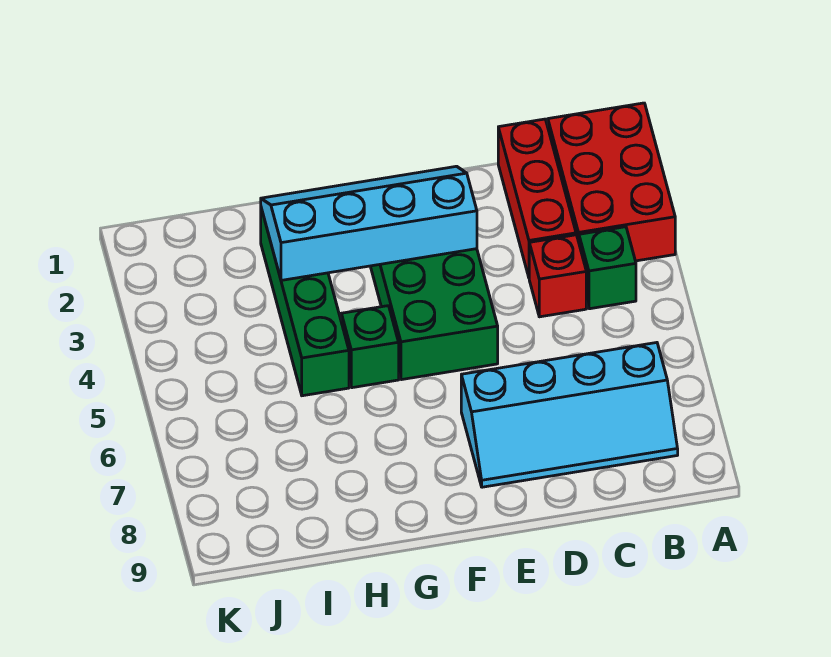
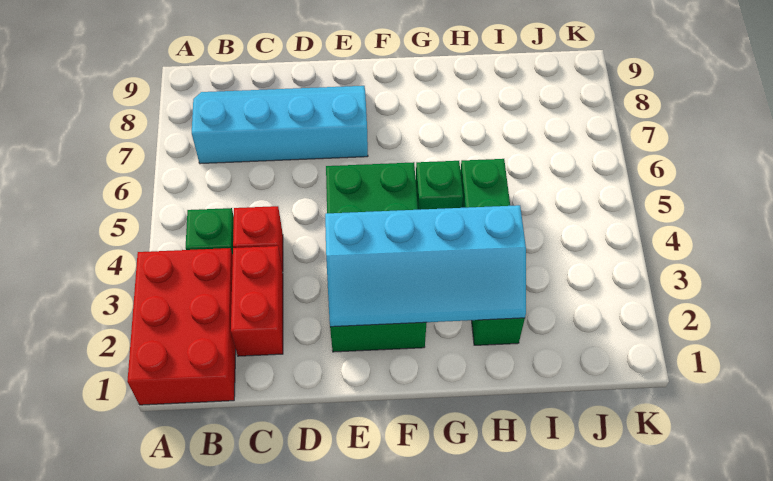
red brick C1:C3 level 1 -> red brick C2:C3 level 1

